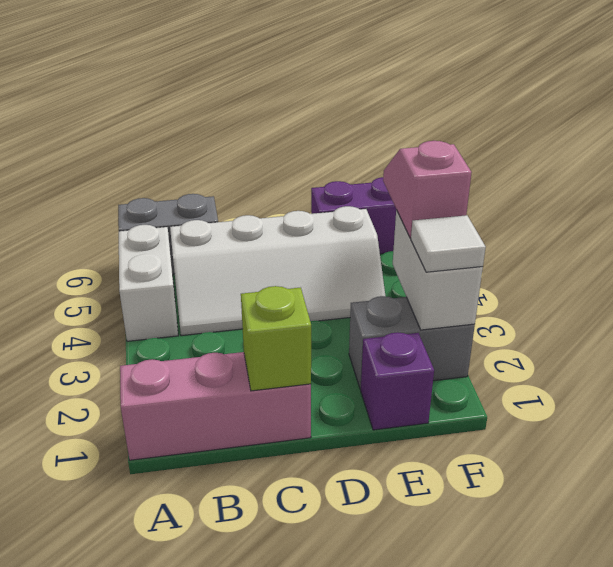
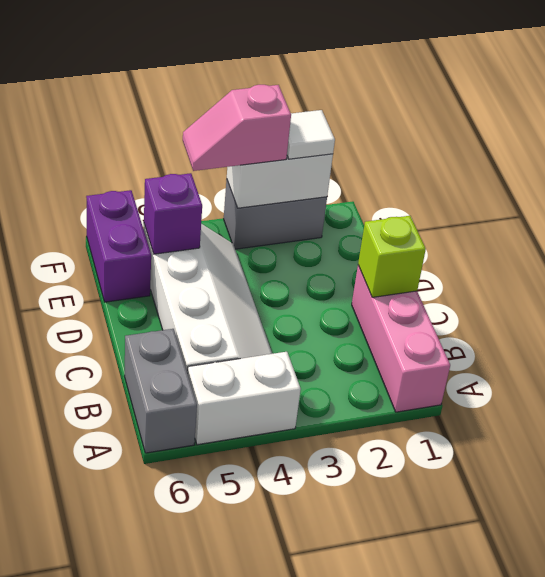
purple brick E1 level 1 -> purple brick E5 level 2
grey brick E2:F2 level 1 -> grey brick F2:F3 level 1

